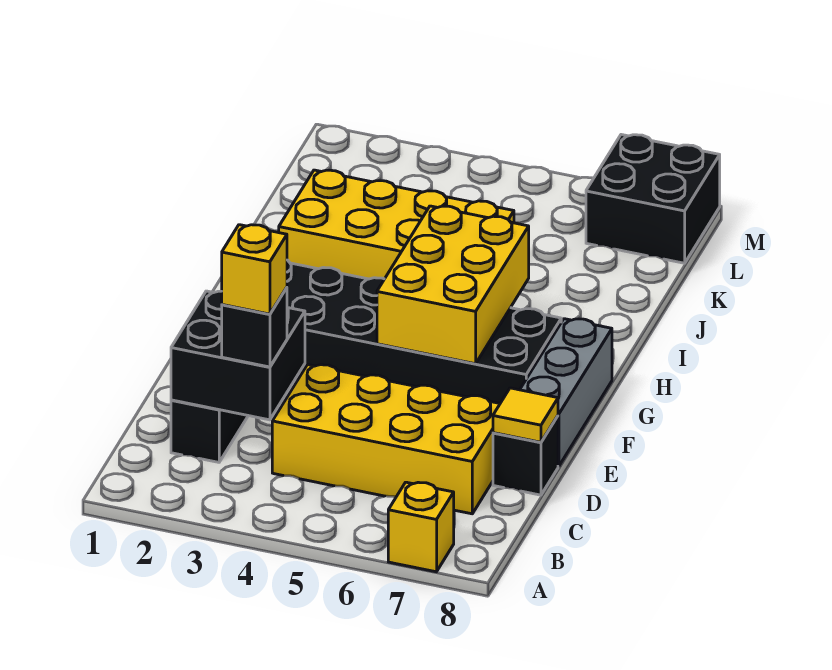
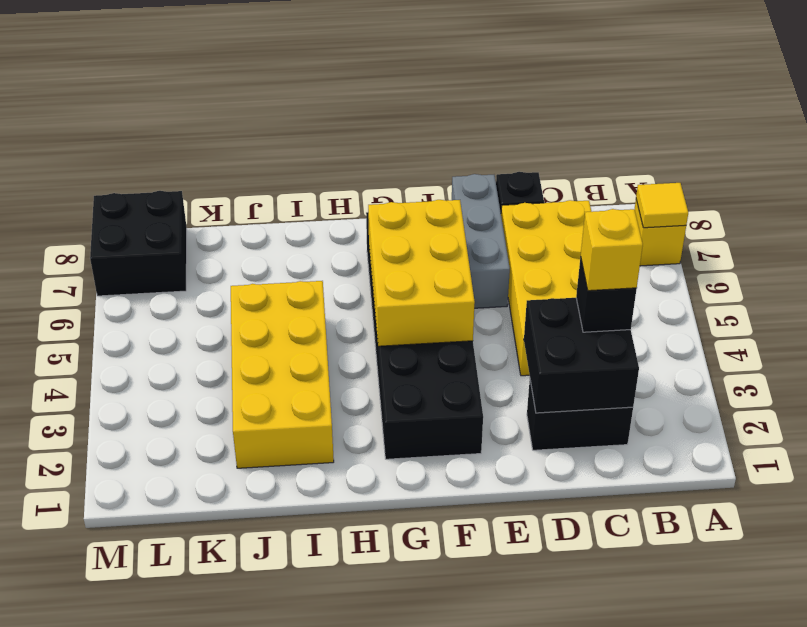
yellow tile D8 level 2 -> yellow tile A7 level 2
grey brick E8:G8 level 1 -> grey brick E6:E8 level 1
yellow brick F5:H6 level 2 -> yellow brick F4:G6 level 2

